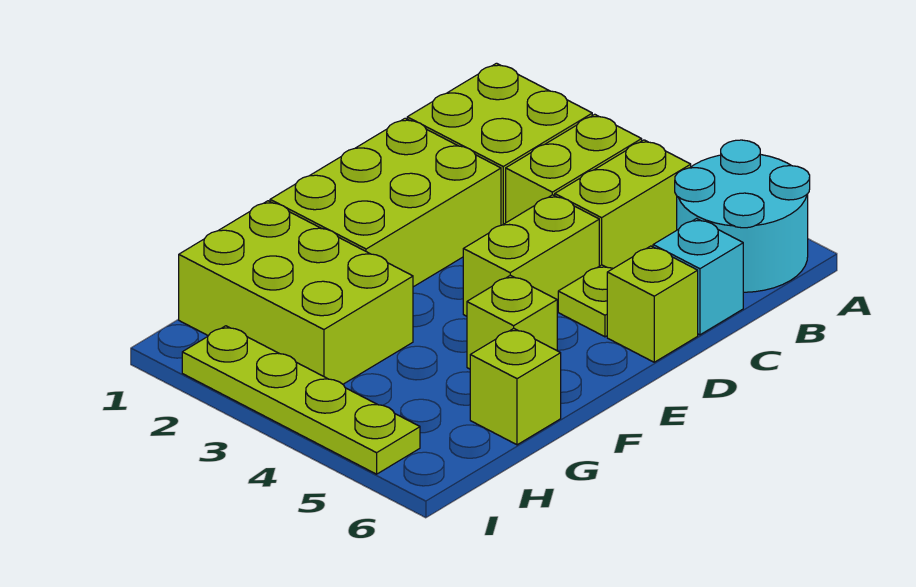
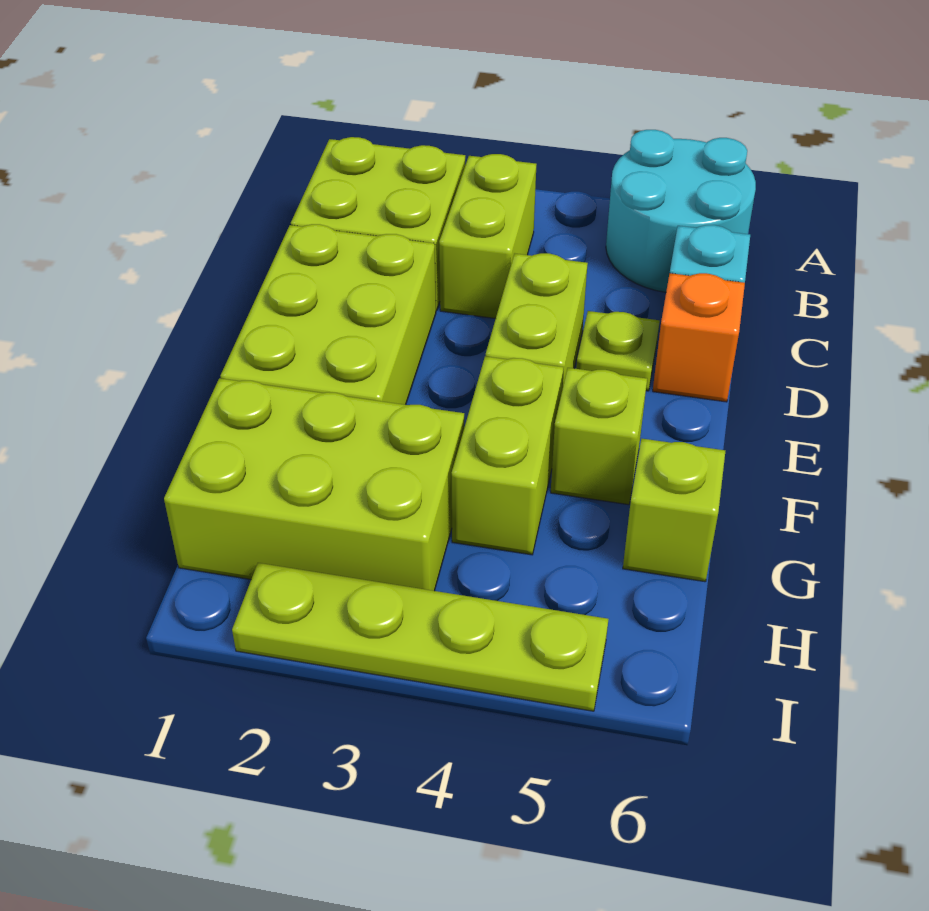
lime brick B4:C4 level 1 -> lime brick F4:G4 level 1
lime brick D6 level 1 -> orange brick D6 level 1

